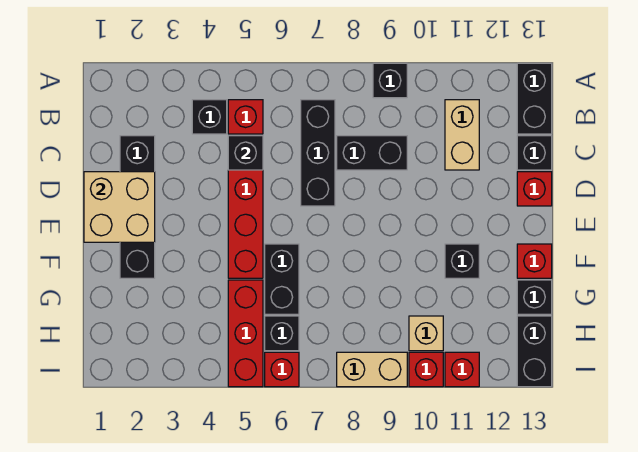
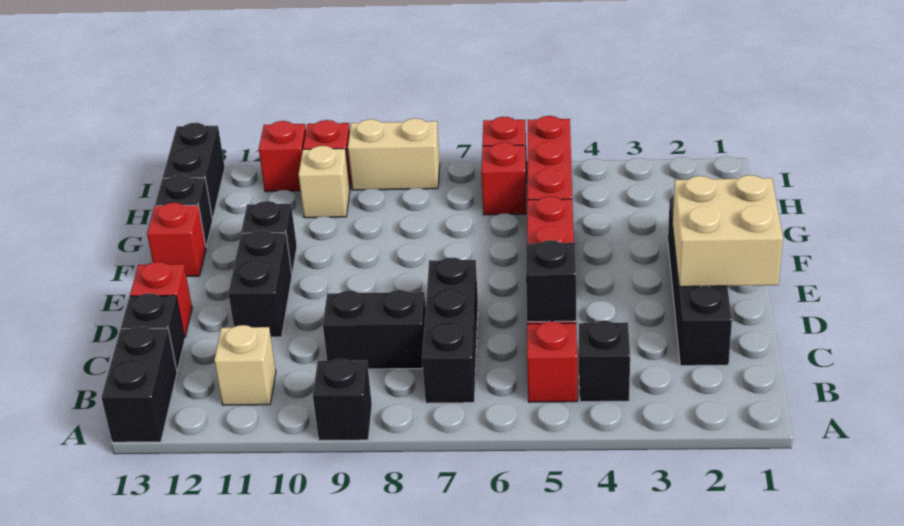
tan brick B11:C11 level 1 -> tan brick B11 level 1
black brick F6:G6 level 1 -> black brick D11:E11 level 1
black brick H6 level 1 -> red brick H6 level 1

